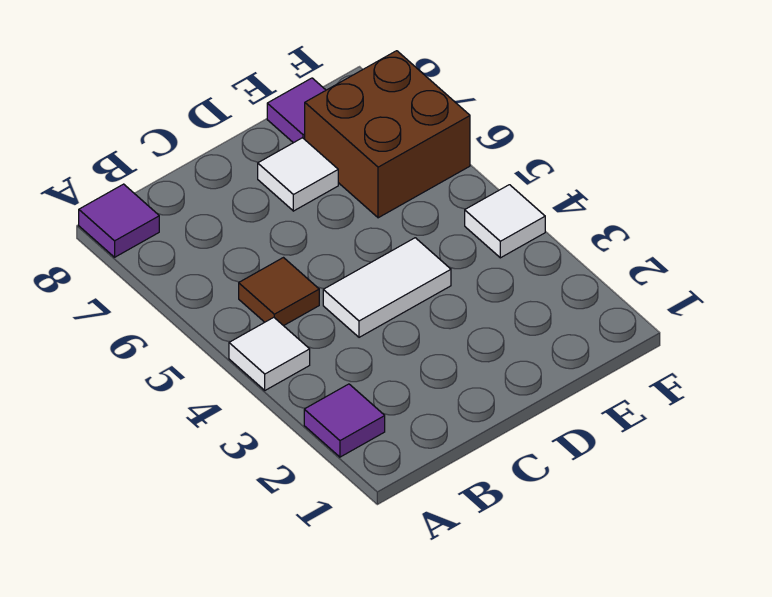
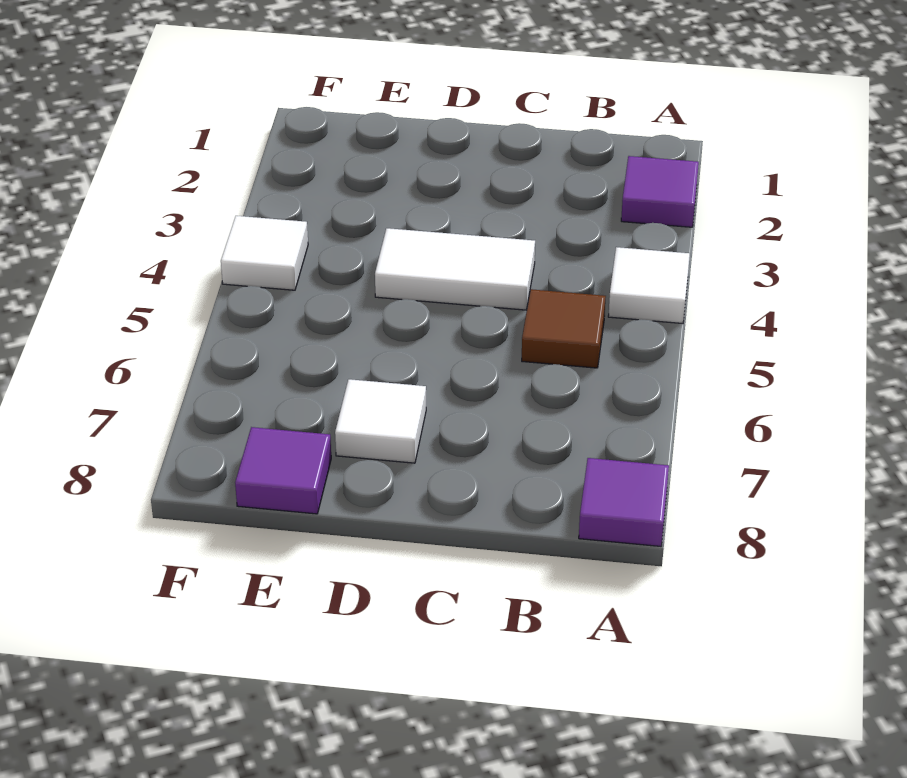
brown brick E6:F7 level 1 -> none

